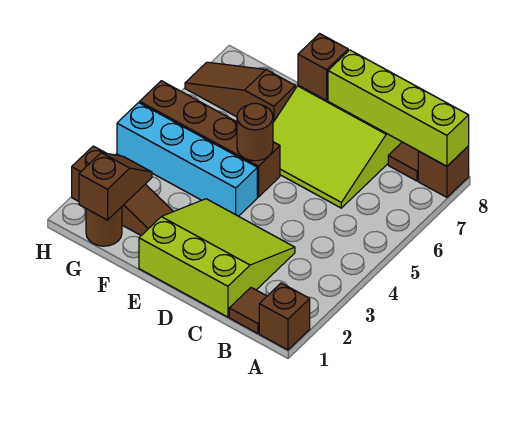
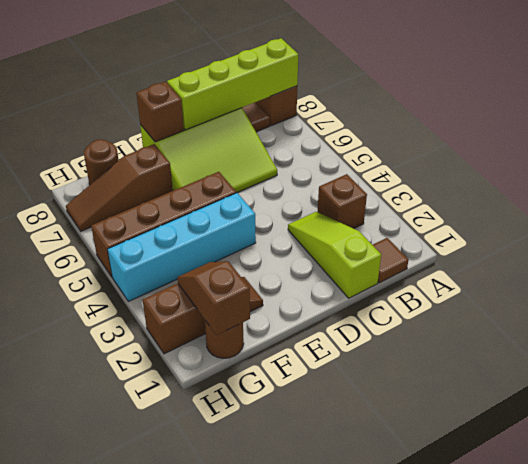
brown brick A1 level 1 -> brown brick B3 level 1
lime slope C1:E3 level 1 top 1 -> lime slope C1:C3 level 1 top 1
brown round brick E5 level 2 -> brown round brick G8 level 1

